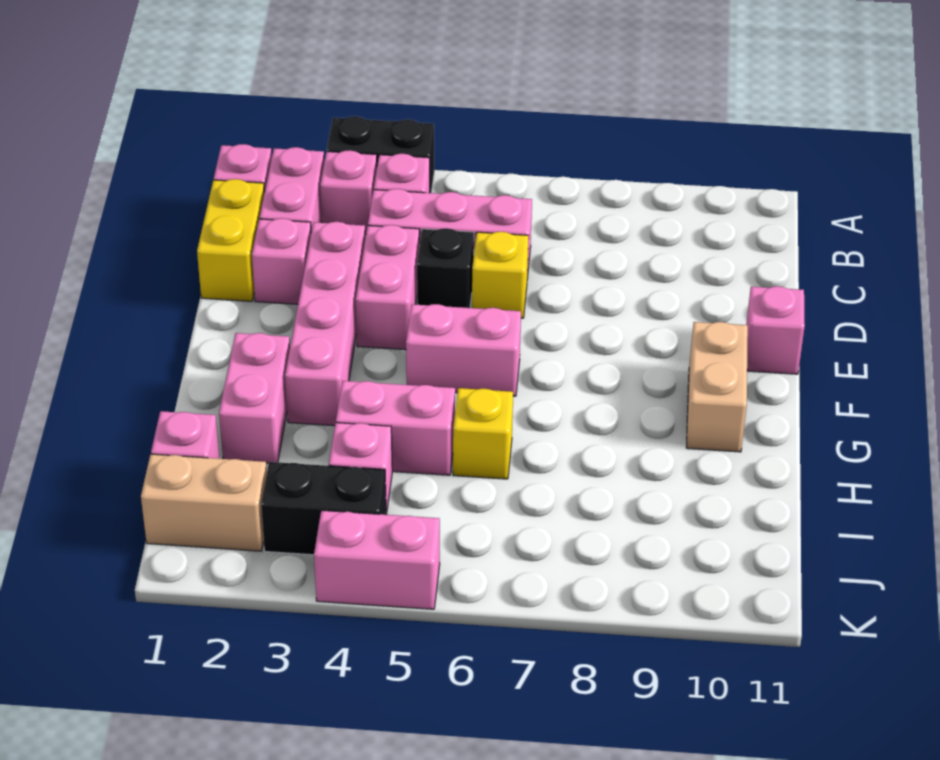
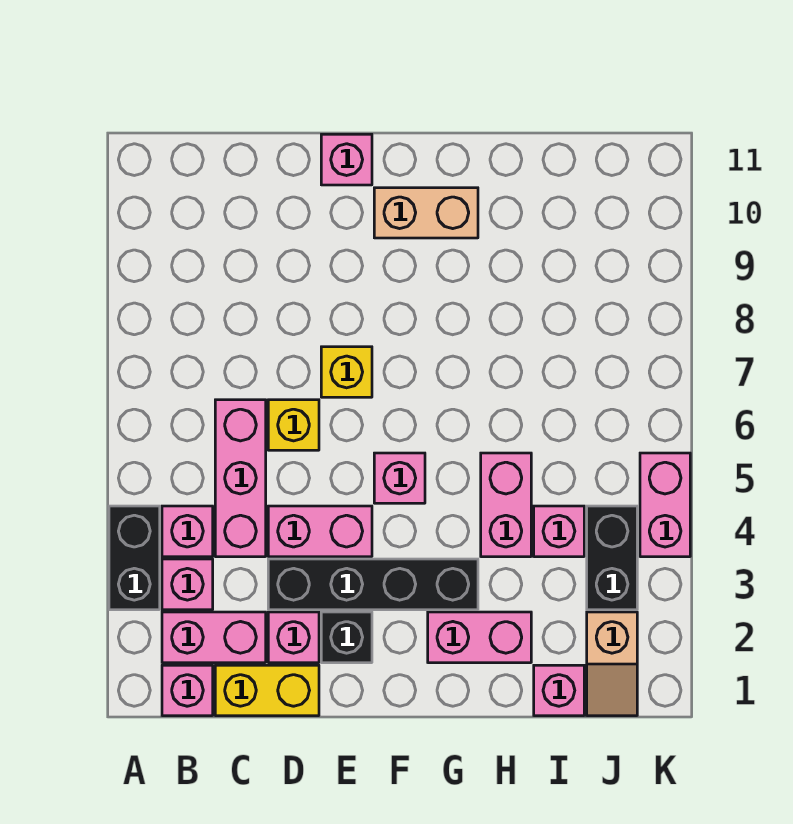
pink brick D3:G3 level 1 -> black brick D3:G3 level 1
black brick D5 level 1 -> black brick E2 level 1
pink brick F5:F6 level 1 -> pink brick F5 level 1
yellow brick H6 level 1 -> yellow brick E7 level 1
tan brick J1:J2 level 1 -> tan slope J1:J2 level 1 top 2

